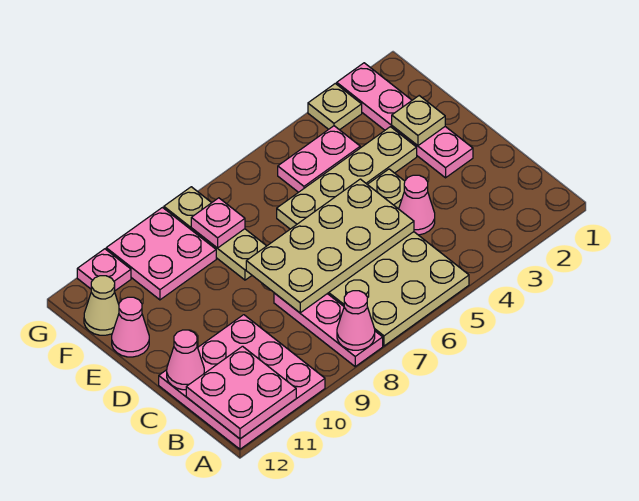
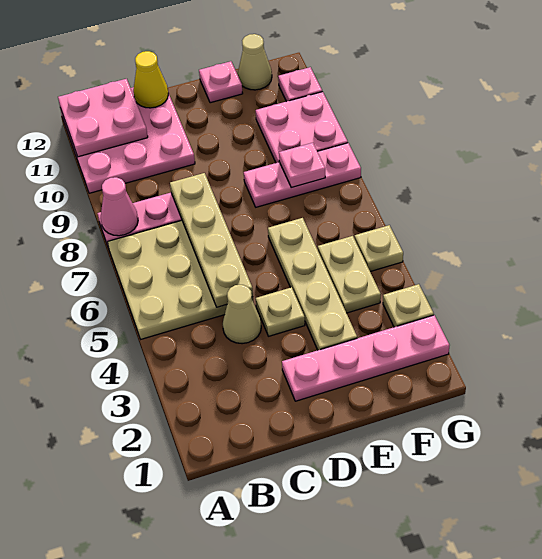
pink cone C4 level 1 -> tan cone C4 level 1
tan plate C5:D8 level 2 -> tan plate C5:C8 level 2
pink cone C12 level 2 -> yellow cone C12 level 2
tan plate E2 level 2 -> tan plate G5 level 1
tan plate E8:G8 level 1 -> pink plate E8:G8 level 1
pink cone E12 level 1 -> pink plate E12 level 1
pink plate F4:F5 level 1 -> tan plate F4:F5 level 1

